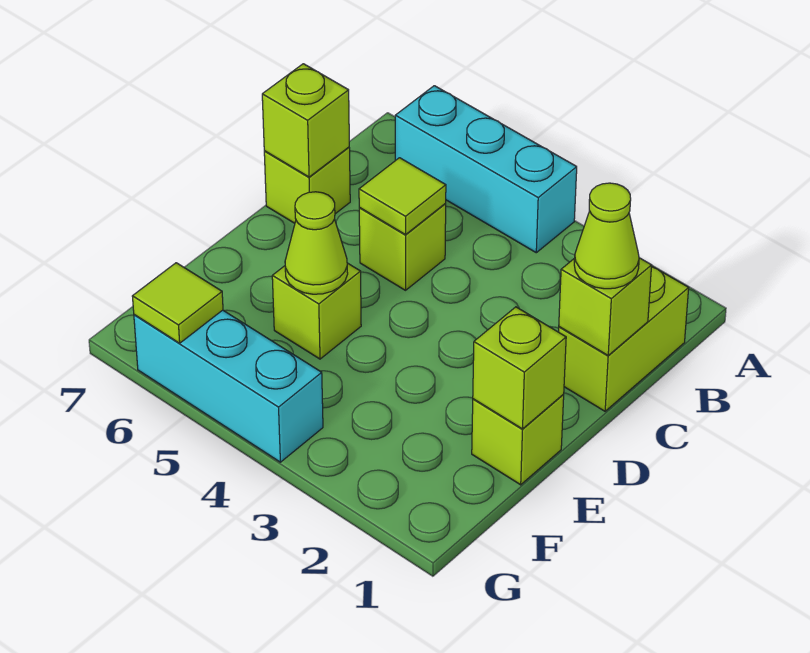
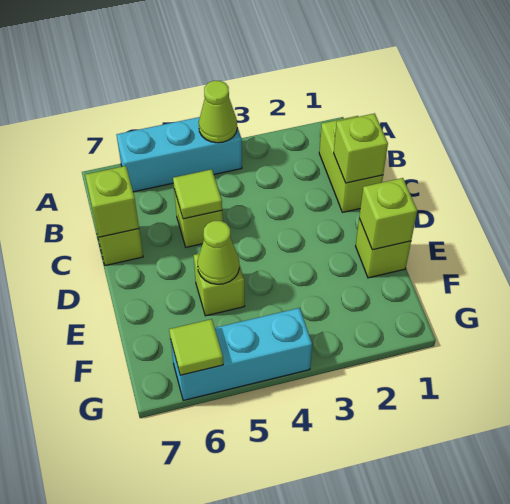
lime cone C1 level 3 -> lime cone A4 level 2

